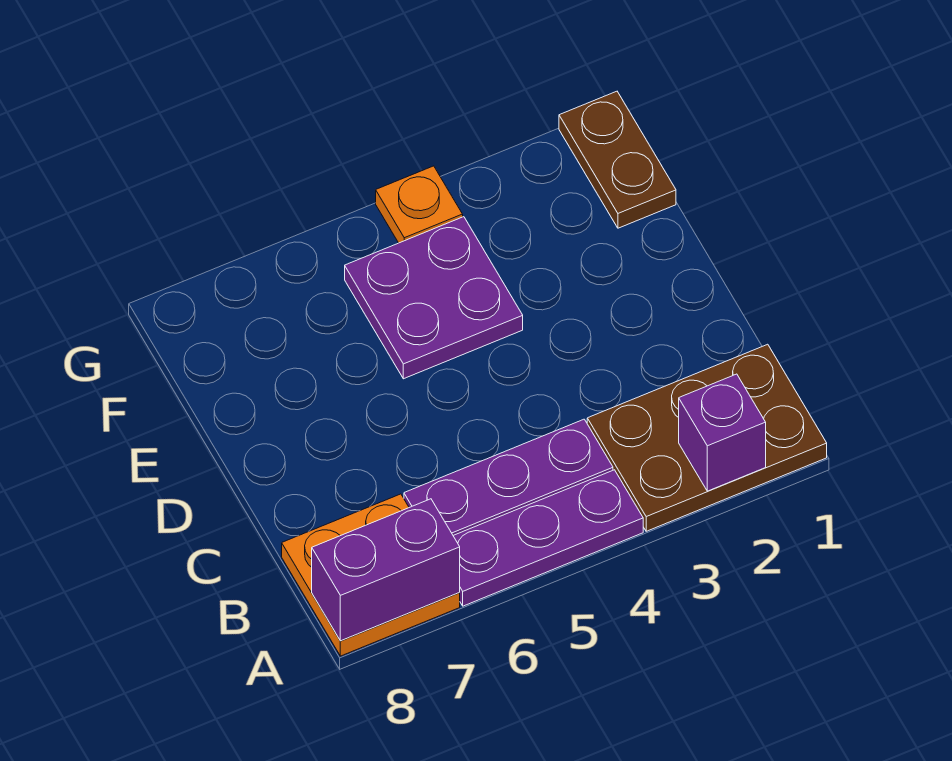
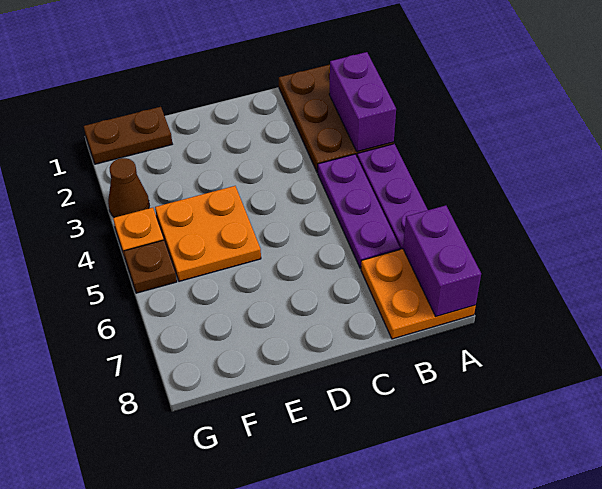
purple brick A2 level 2 -> purple brick A2:A3 level 2
purple plate E4:F5 level 1 -> orange plate E4:F5 level 1
none -> brown cone G3 level 1
none -> brown plate G5 level 1

